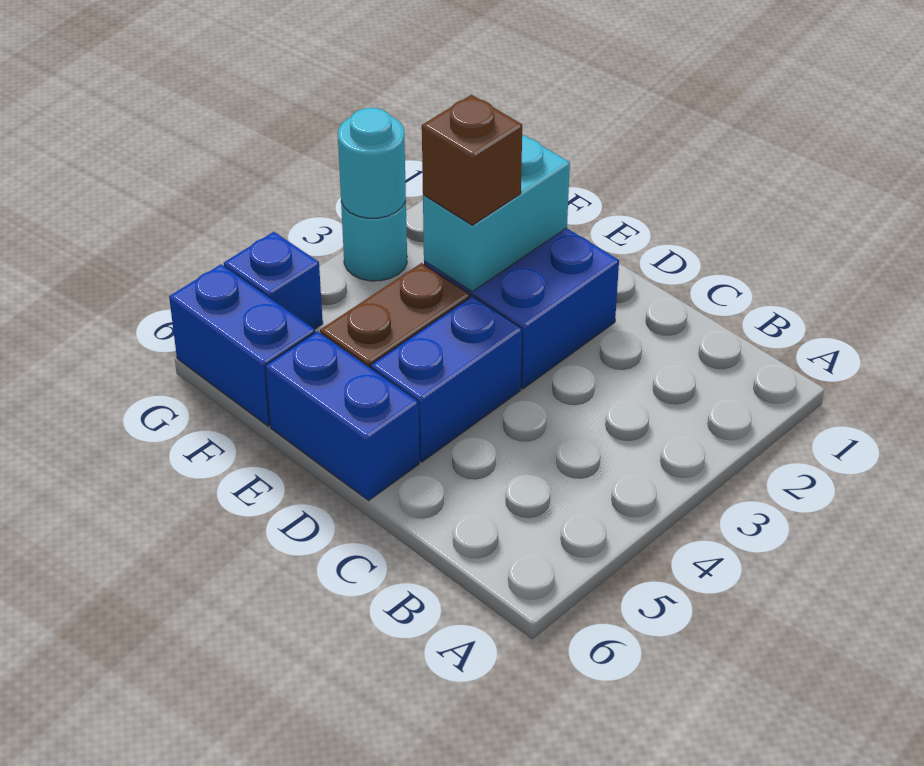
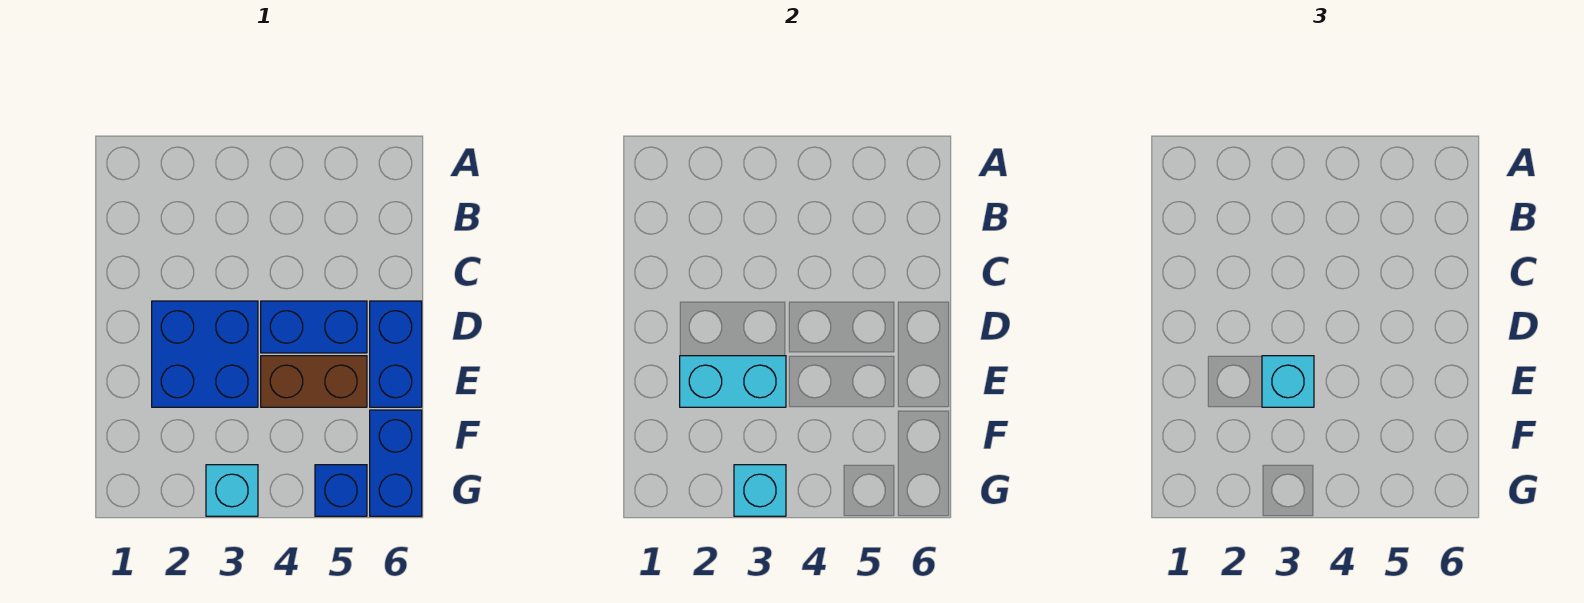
brown brick E3 level 3 -> cyan brick E3 level 3
cyan round brick G3 level 1 -> cyan brick G3 level 1
cyan round brick G3 level 2 -> cyan brick G3 level 2

